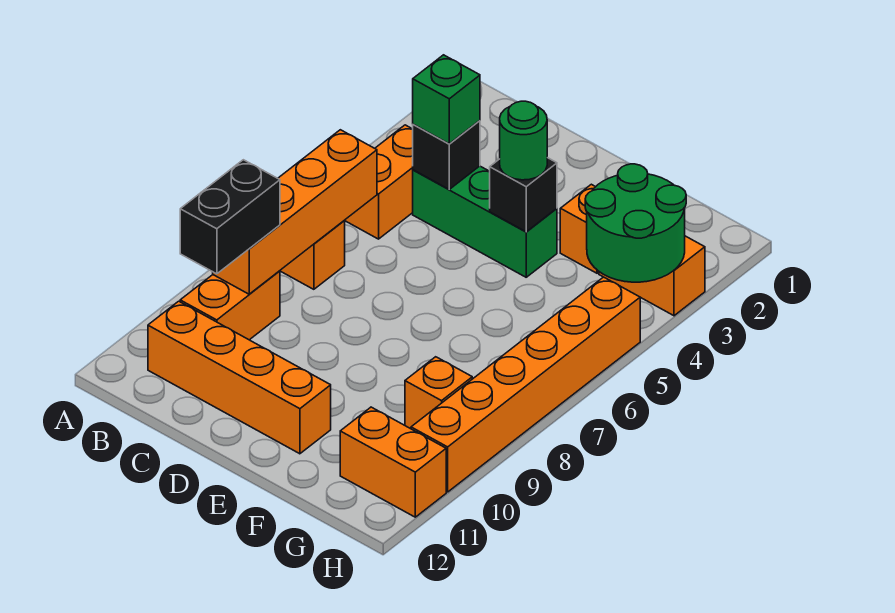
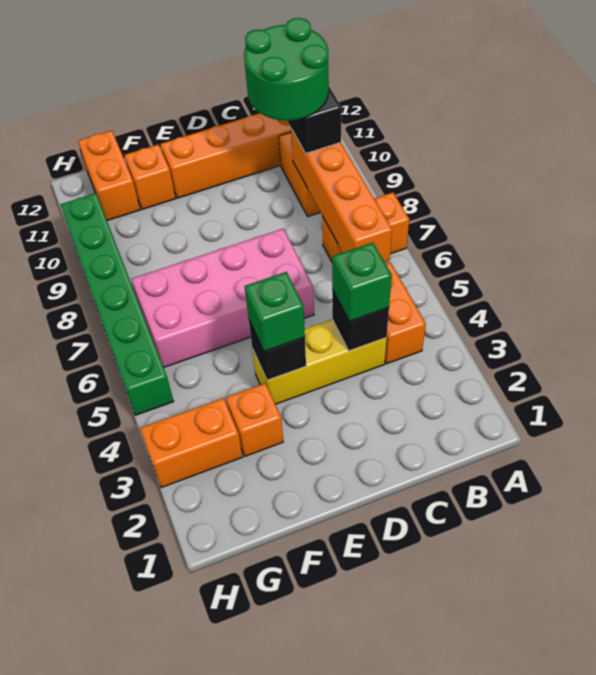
green brick C4:E4 level 1 -> yellow brick C4:E4 level 1
none -> pink brick D6:G7 level 1
green round brick E4 level 3 -> green brick E4 level 3
green round brick G3:H4 level 2 -> green round brick B9:C10 level 4
orange brick G9 level 1 -> orange brick F11 level 1
orange brick G11:H11 level 1 -> orange brick G11:G12 level 1
orange brick H5:H10 level 1 -> green brick H5:H10 level 1

